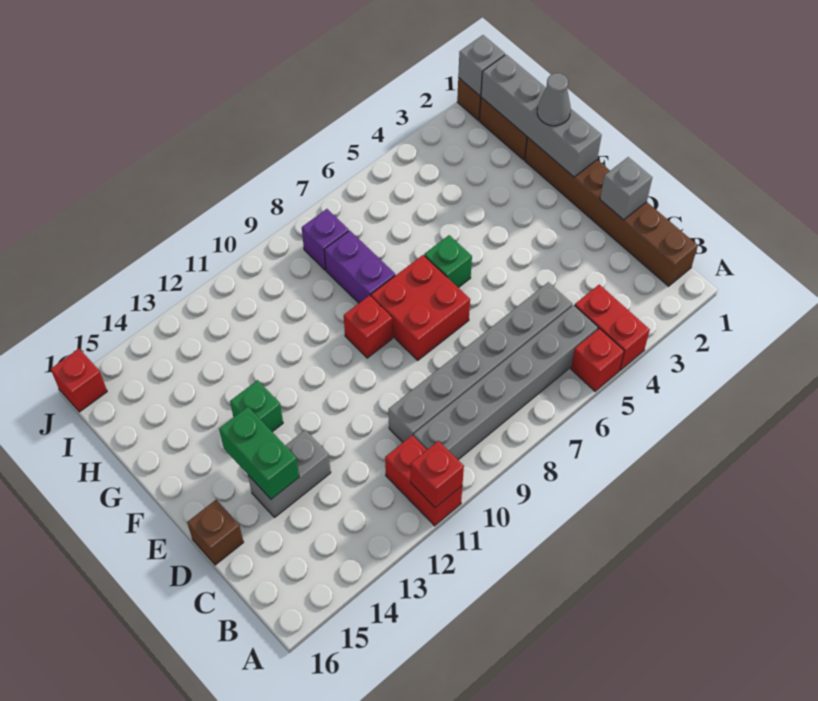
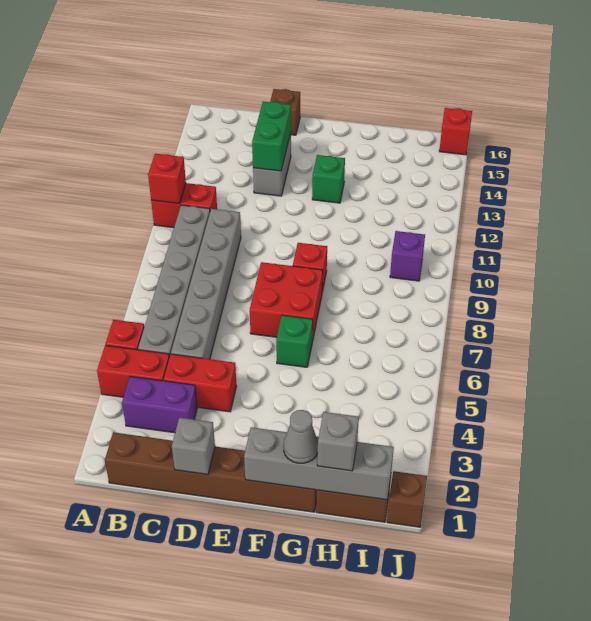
none -> red brick C4:D4 level 1
green brick D14:E14 level 2 -> green brick D13:D14 level 2
purple brick G8:H8 level 1 -> purple brick B3:C3 level 1
purple brick I8 level 1 -> purple brick I10 level 1
grey brick J1 level 2 -> grey brick H1 level 3

